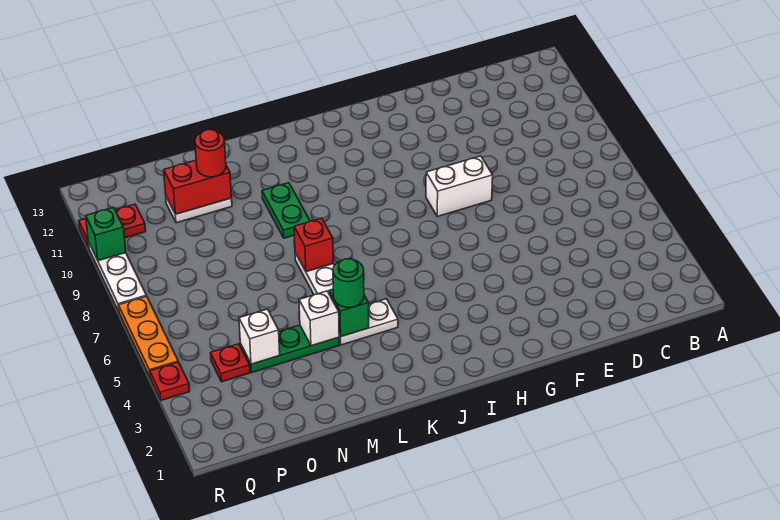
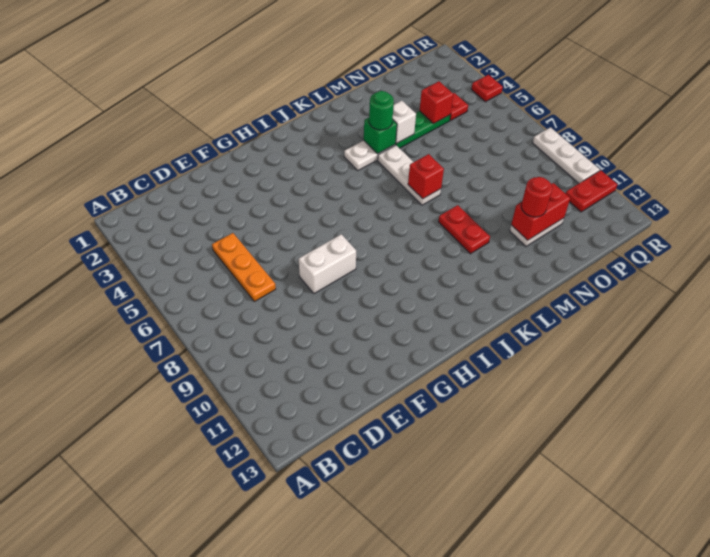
green plate L9:L10 level 1 -> red plate L9:L10 level 1
white brick O4 level 2 -> red brick O4 level 2
orange plate R5:R7 level 1 -> orange plate D5:D7 level 1
green brick R10 level 2 -> none

